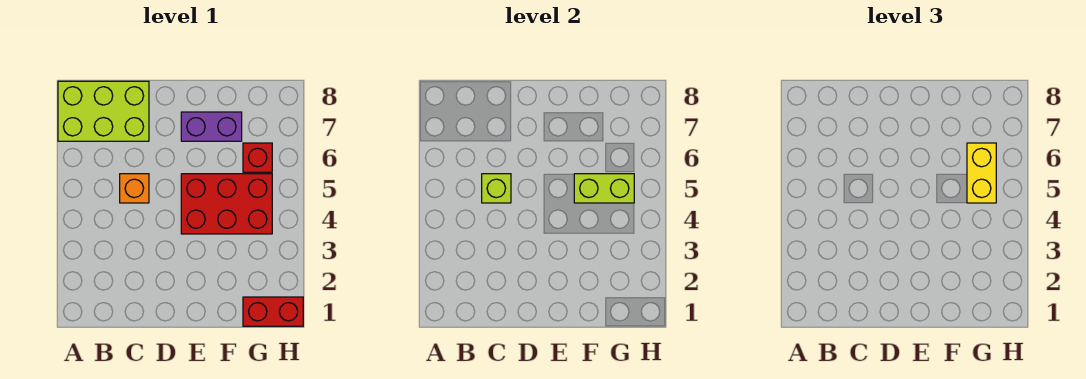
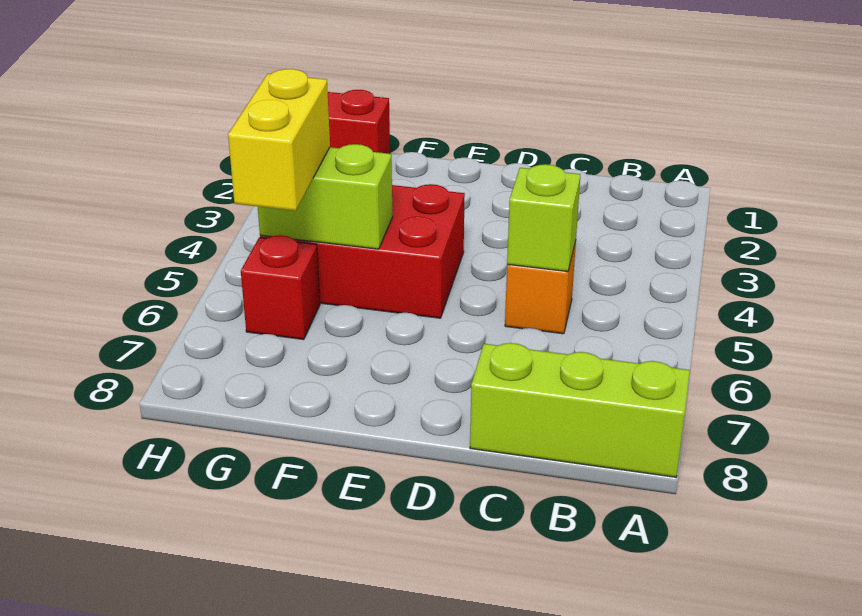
lime brick A7:C8 level 1 -> lime brick A8:C8 level 1
purple brick E7:F7 level 1 -> none

